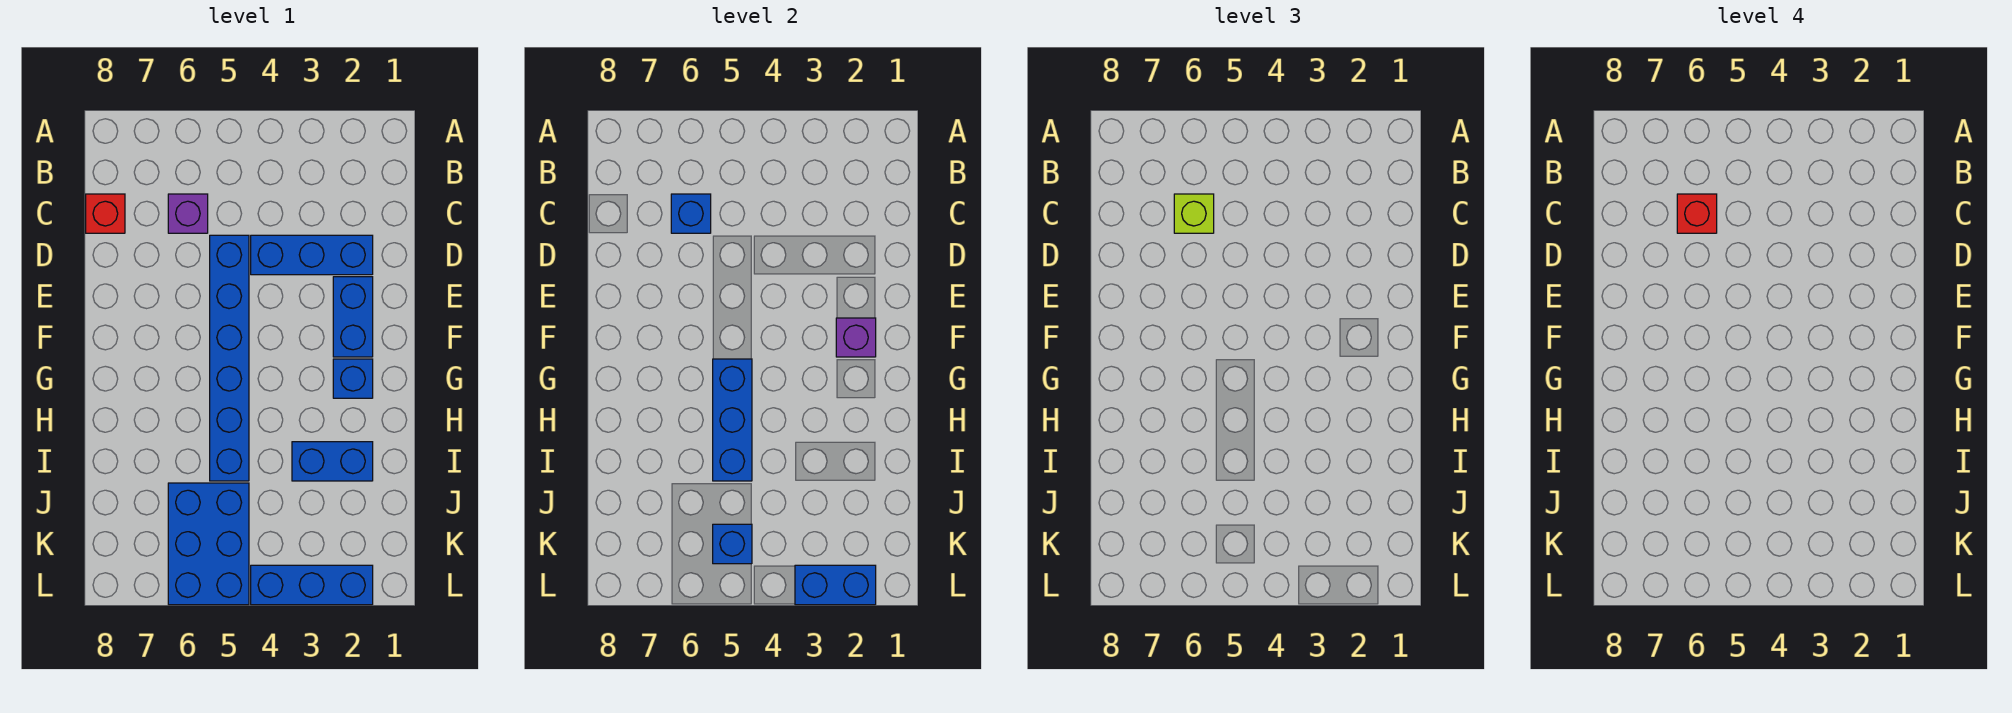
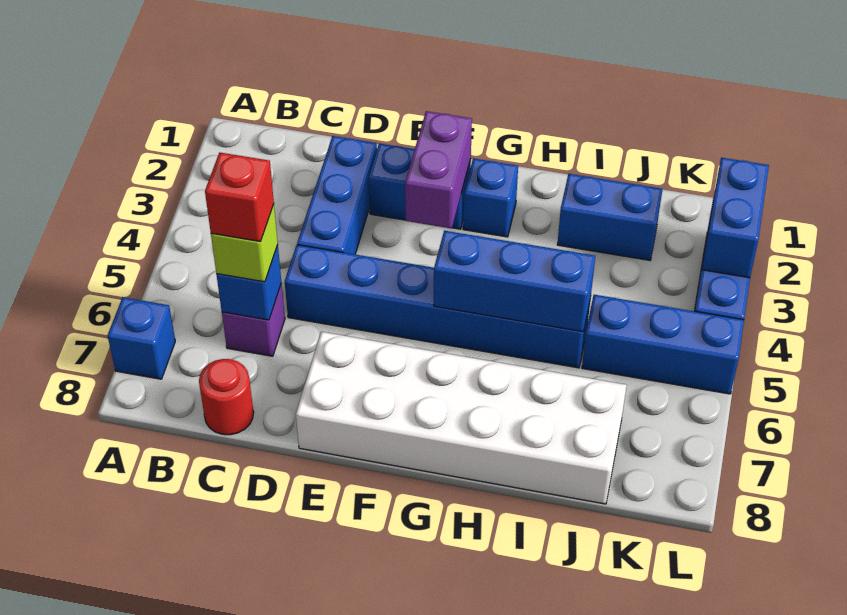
red brick C8 level 1 -> red round brick C8 level 1
none -> white brick E7:J8 level 1
purple brick F2 level 2 -> purple brick F2:F3 level 2
blue brick I2:I3 level 1 -> blue brick I2:J2 level 1
blue brick J5:L6 level 1 -> blue brick J5:L5 level 1
blue brick K5 level 2 -> blue brick A7 level 1

